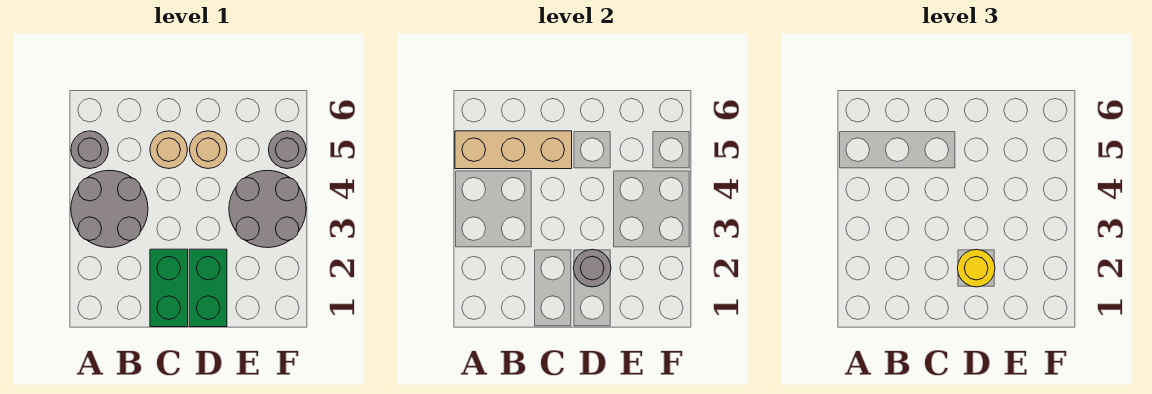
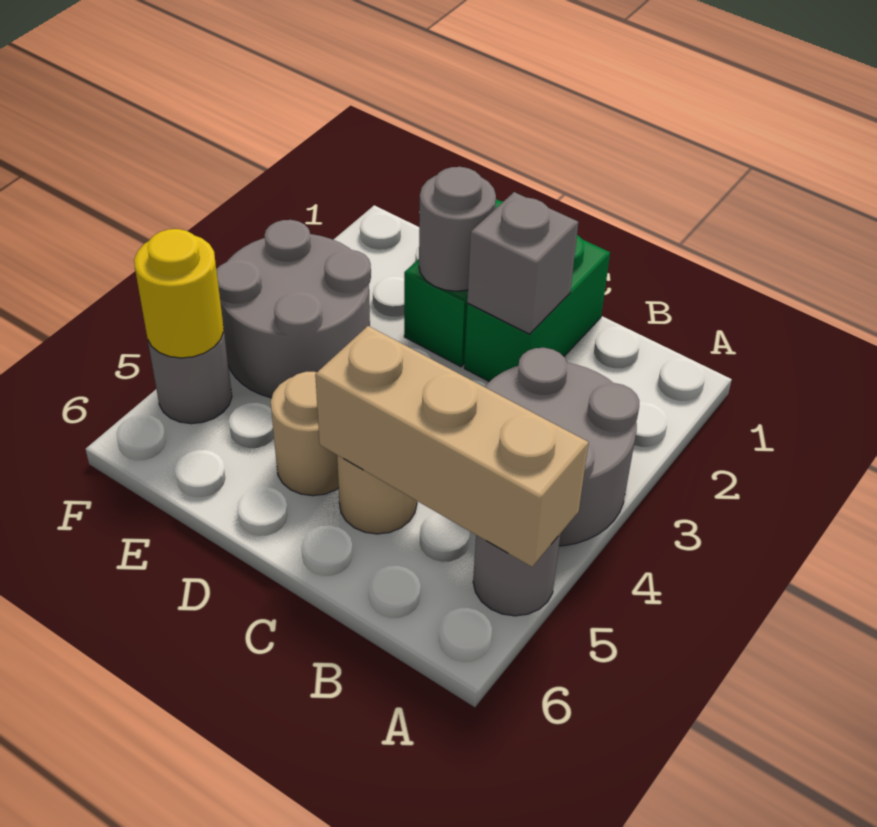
none -> grey brick C2 level 2
yellow round brick D2 level 3 -> yellow round brick F5 level 2

